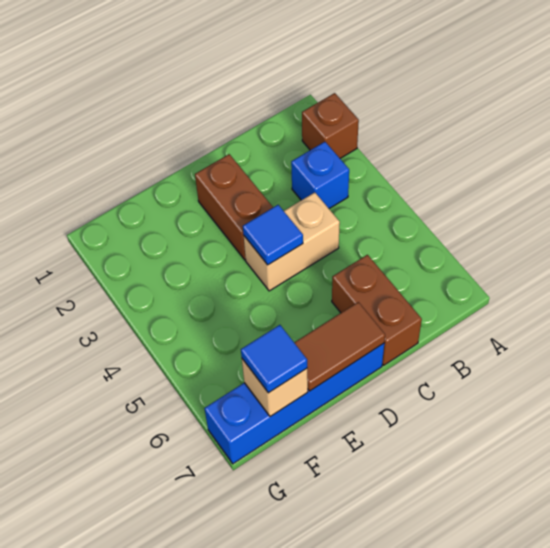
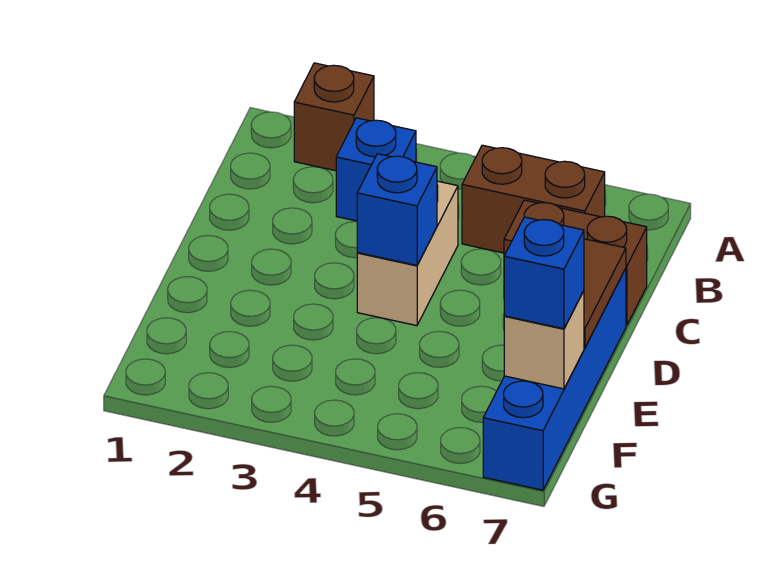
brown brick D2:D3 level 1 -> brown brick B5:B6 level 1
blue tile D4 level 2 -> blue brick D4 level 2
blue tile F7 level 3 -> blue brick F7 level 3

